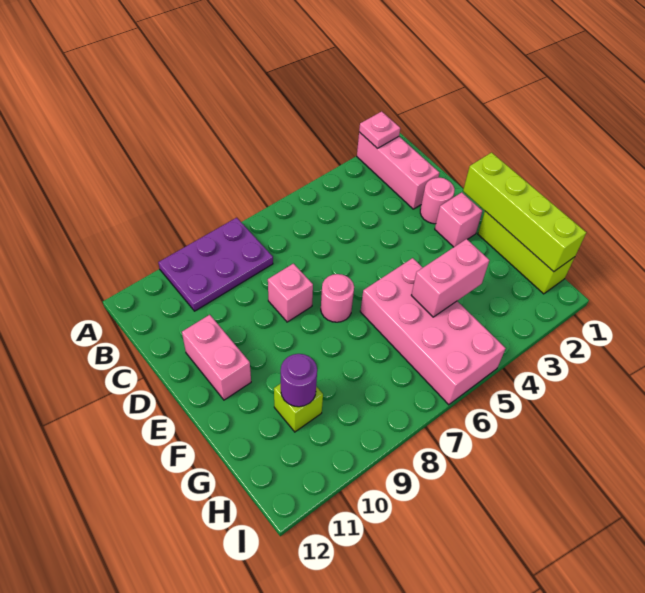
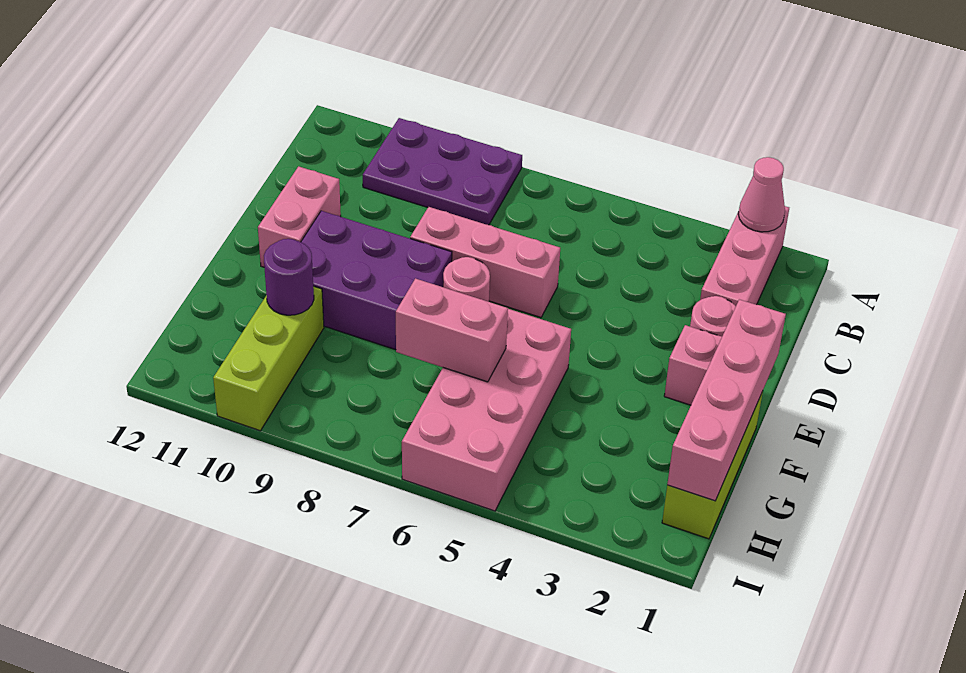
pink plate A2 level 2 -> pink cone A2 level 2
pink brick D8 level 1 -> pink brick D6:D8 level 1
lime brick E1:H1 level 2 -> pink brick E1:H1 level 2
none -> purple brick E8:F10 level 1
pink brick G4:G5 level 2 -> pink brick G6:G7 level 2
lime brick G10 level 1 -> lime brick G10:I10 level 1

